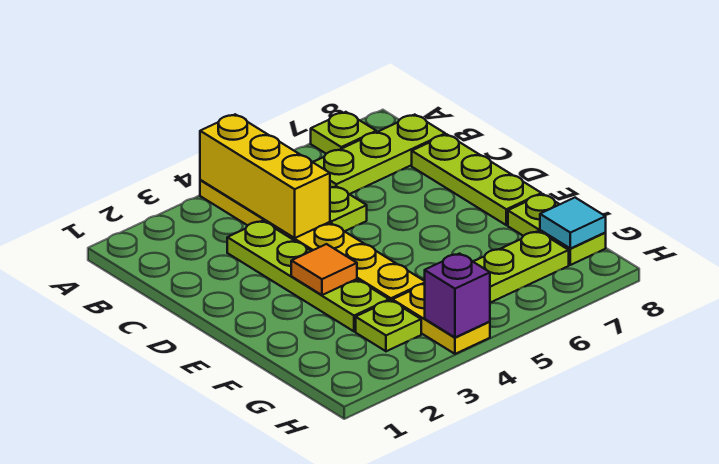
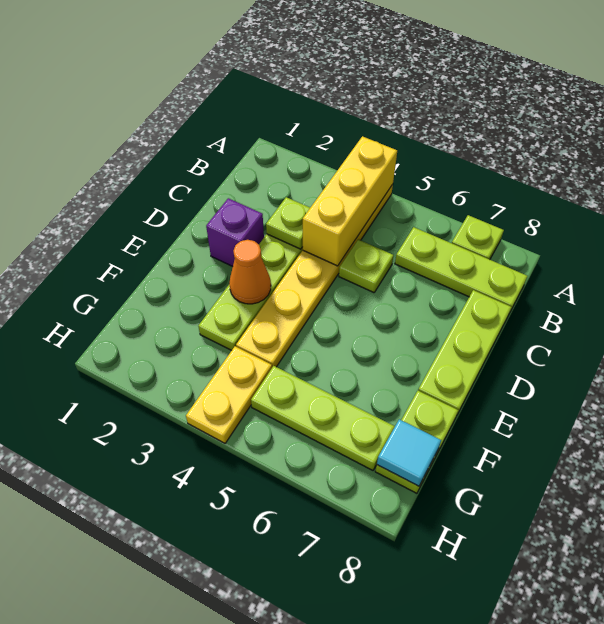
orange tile E3 level 2 -> orange cone E3 level 2
lime plate G3 level 1 -> lime plate C3 level 2
purple brick H4 level 2 -> purple brick D2 level 1

